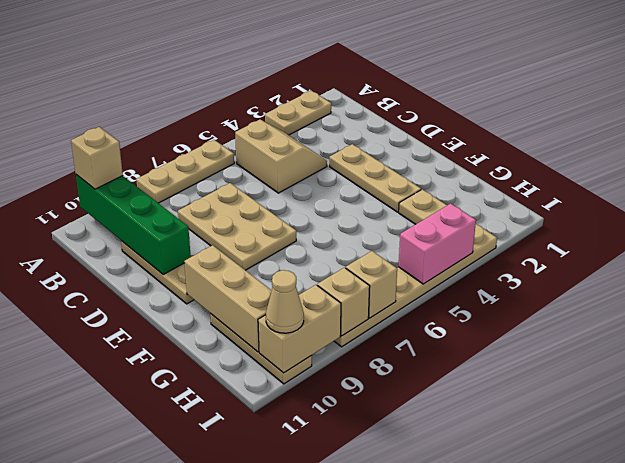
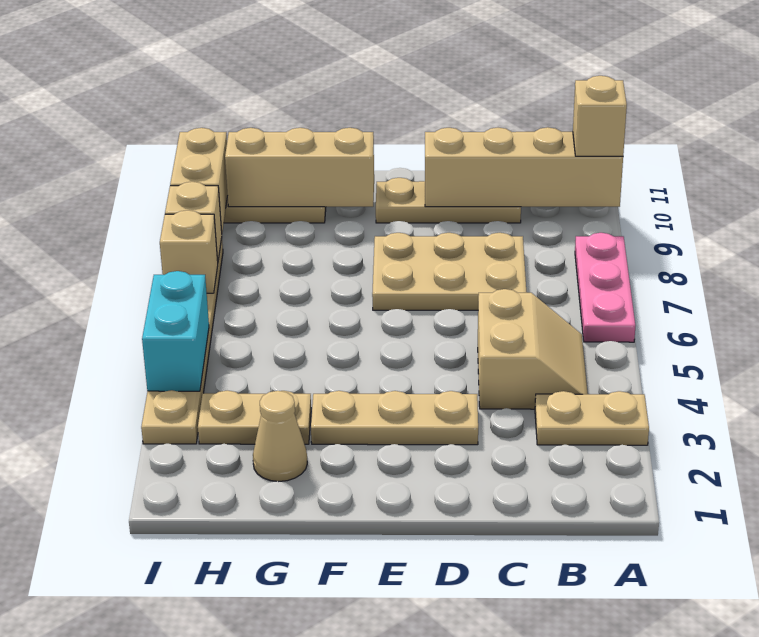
tan plate A2:A3 level 1 -> tan plate A3:B3 level 1
tan plate A6:A8 level 1 -> pink plate A6:A8 level 1
green brick A10:D10 level 2 -> tan brick A10:D10 level 2
tan slope B4:C5 level 1 top 5 -> tan slope B4:C5 level 1 top C
pink brick I4:I5 level 2 -> cyan brick I4:I5 level 2
tan cone I10 level 3 -> tan cone G2 level 1

